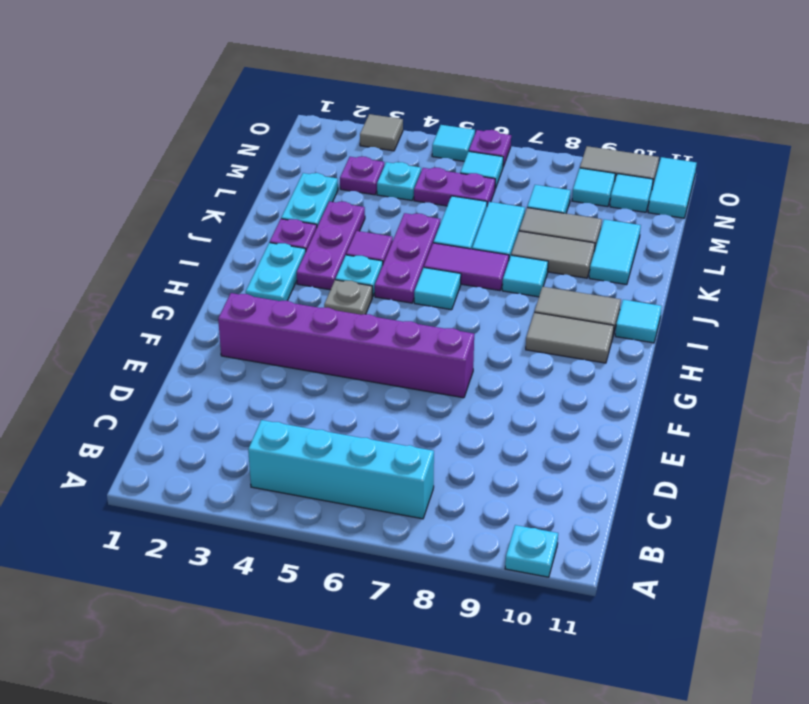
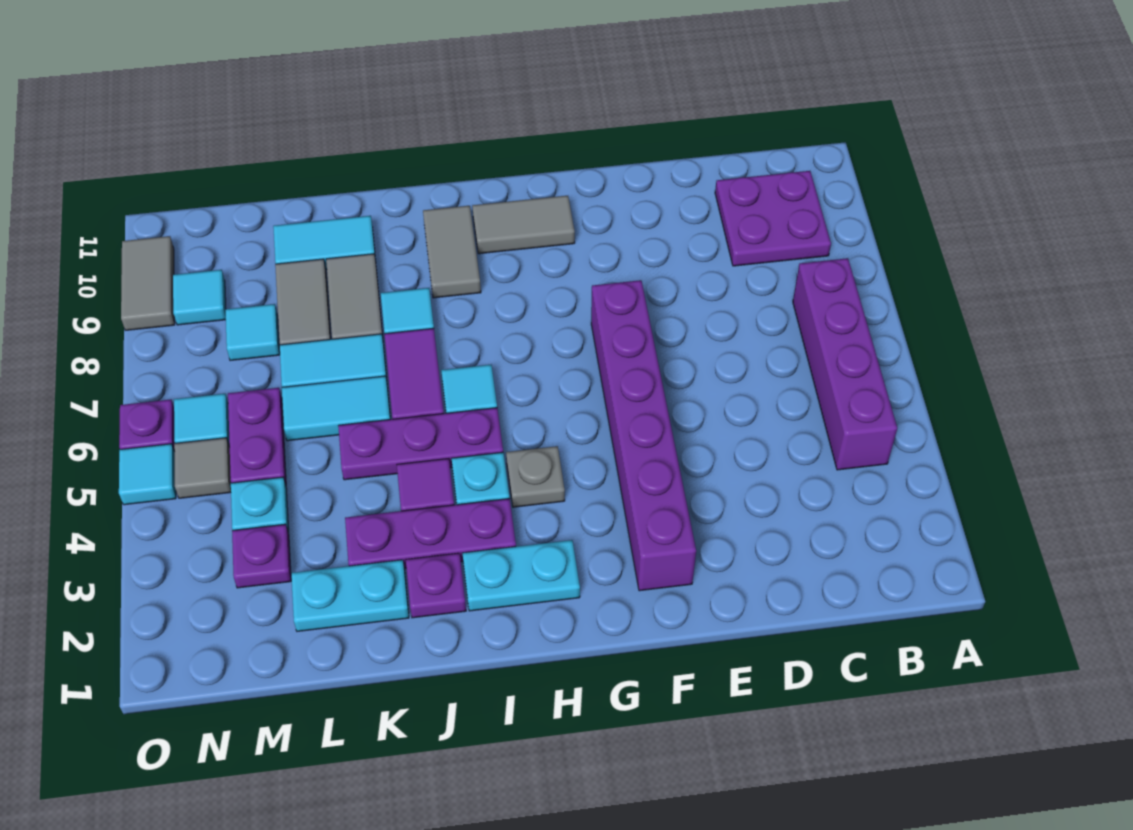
cyan plate A10 level 1 -> none
cyan brick B4:B7 level 1 -> purple brick B4:B7 level 1
none -> purple plate B9:C10 level 1
grey tile H9:H10 level 1 -> grey tile G10:H10 level 1
cyan tile I11 level 1 -> none
cyan tile N10 level 1 -> none
cyan tile N11:O11 level 1 -> none
grey tile O3 level 1 -> grey tile N5 level 1

